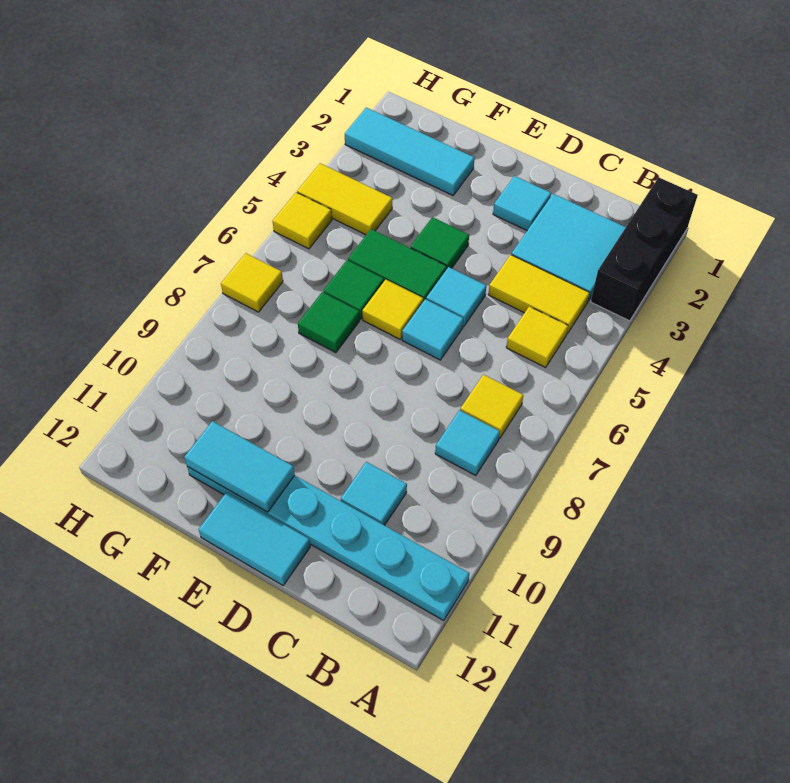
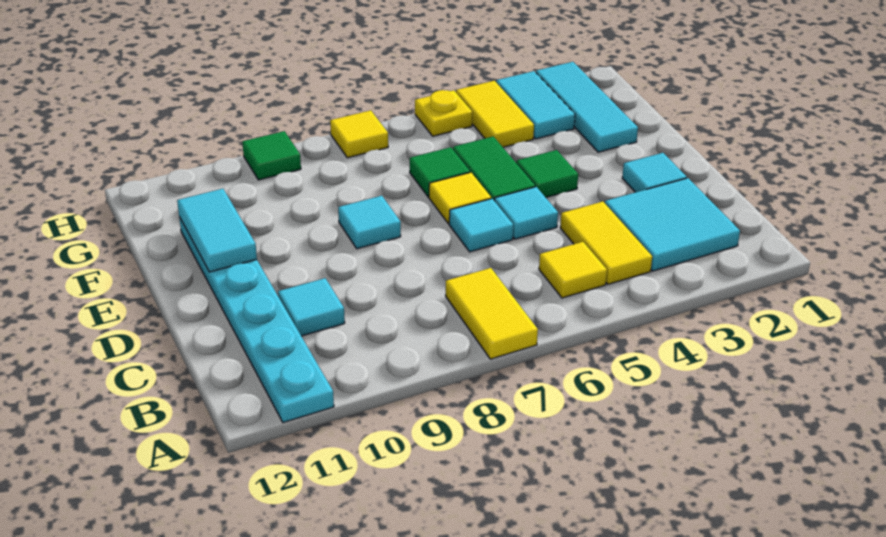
black brick A1:A3 level 1 -> none
yellow tile B7 level 1 -> yellow tile A7:B7 level 1
cyan tile B8 level 1 -> cyan tile E8 level 1
cyan tile D12:E12 level 1 -> cyan tile G3:H3 level 1
green tile F7 level 1 -> green tile H9 level 1
yellow tile H5 level 1 -> yellow plate H5 level 1

